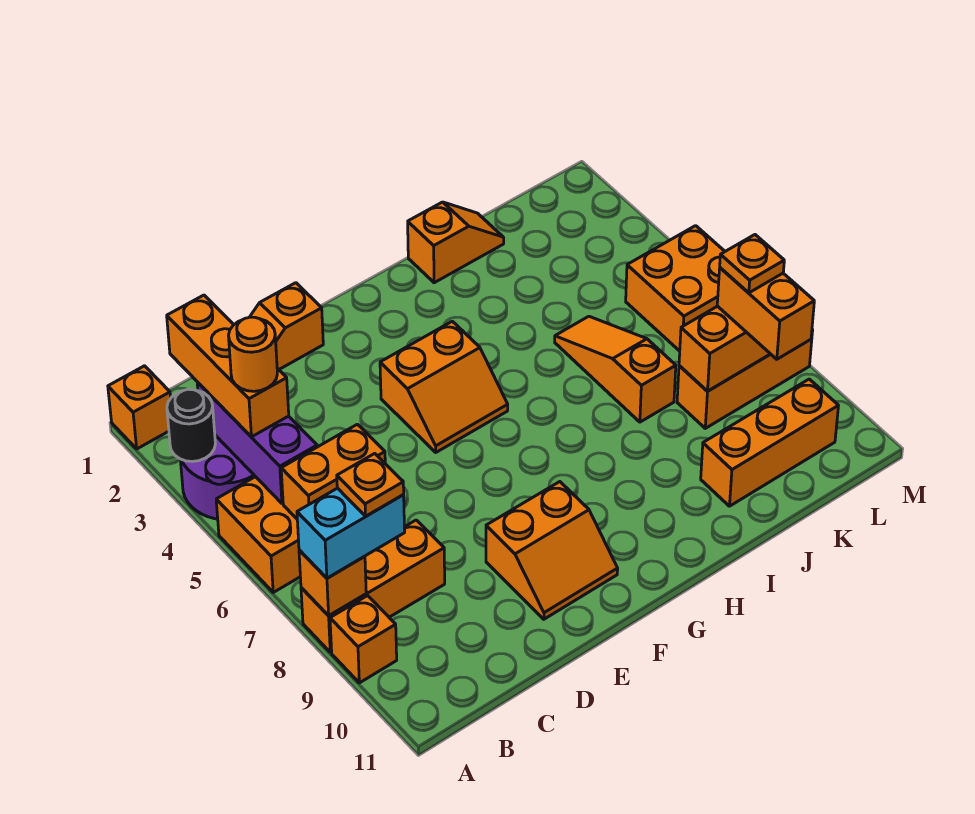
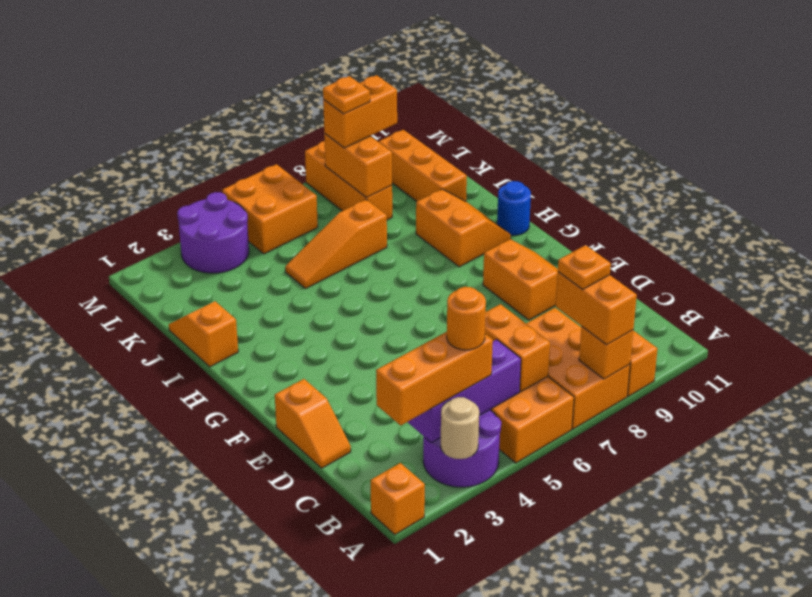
black round brick A3 level 2 -> tan round brick A3 level 2
orange brick A8:C8 level 1 -> orange brick A7:C8 level 1
cyan brick A8:B8 level 3 -> orange brick A8:B8 level 3
orange slope F4:G5 level 1 top 4 -> orange slope H9:I10 level 1 top 9
none -> blue round brick H11 level 1
none -> purple round brick L3:M4 level 1

